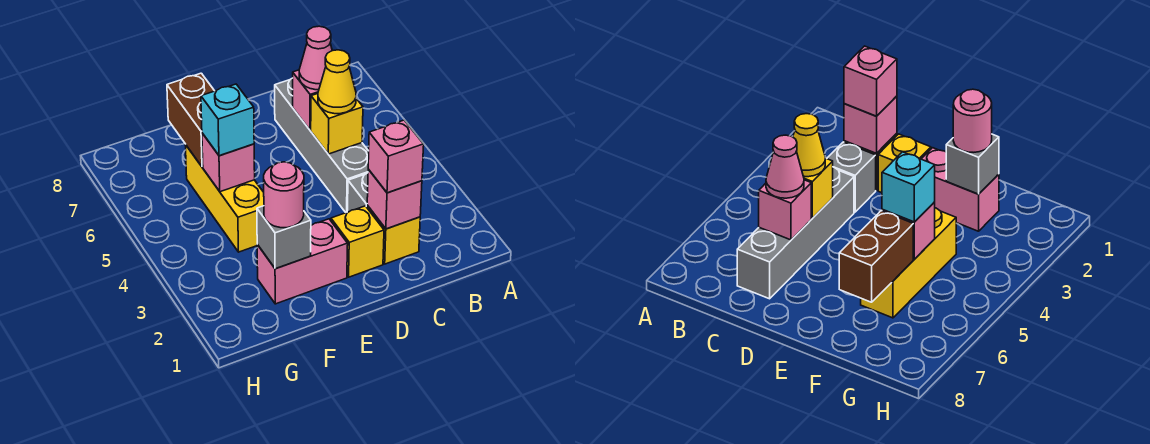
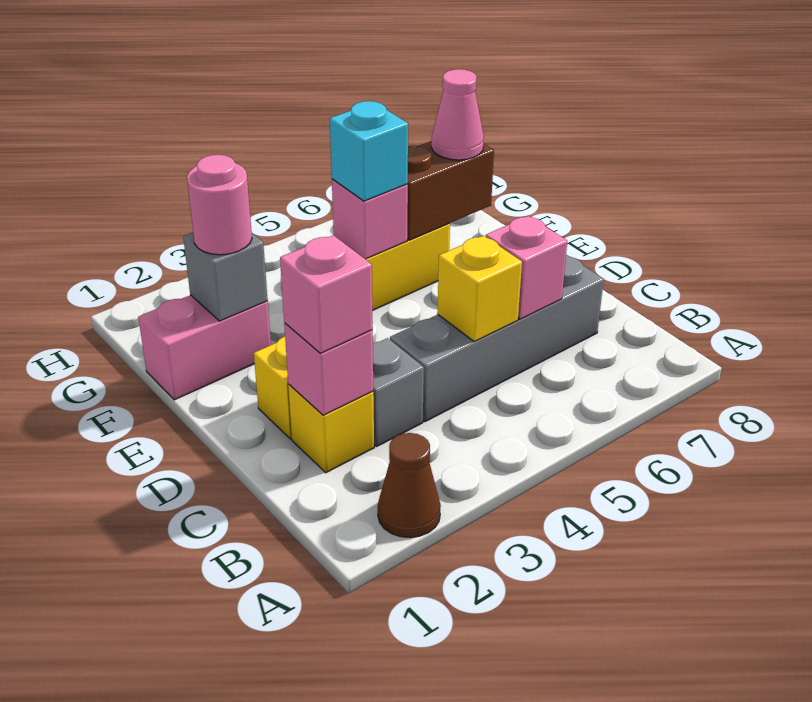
none -> brown cone A2 level 1
yellow cone C5 level 3 -> none
pink cone C6 level 3 -> pink cone F7 level 3
pink brick E2:F2 level 1 -> pink brick F1:F2 level 1

